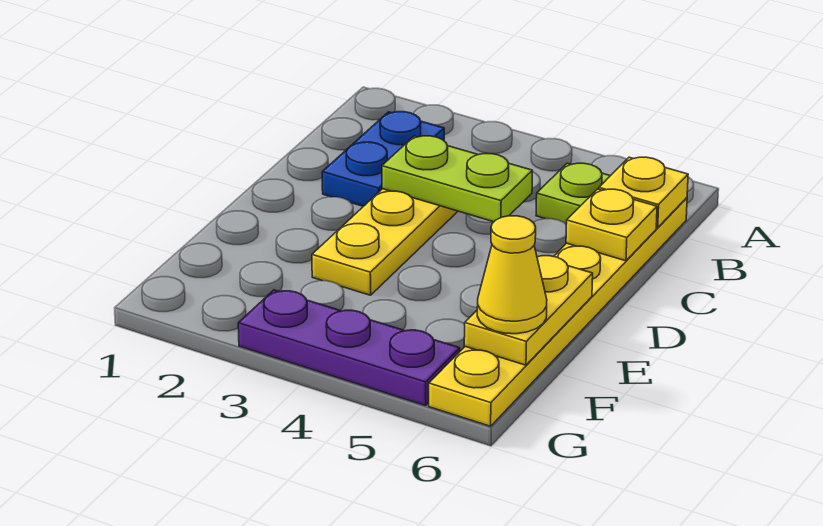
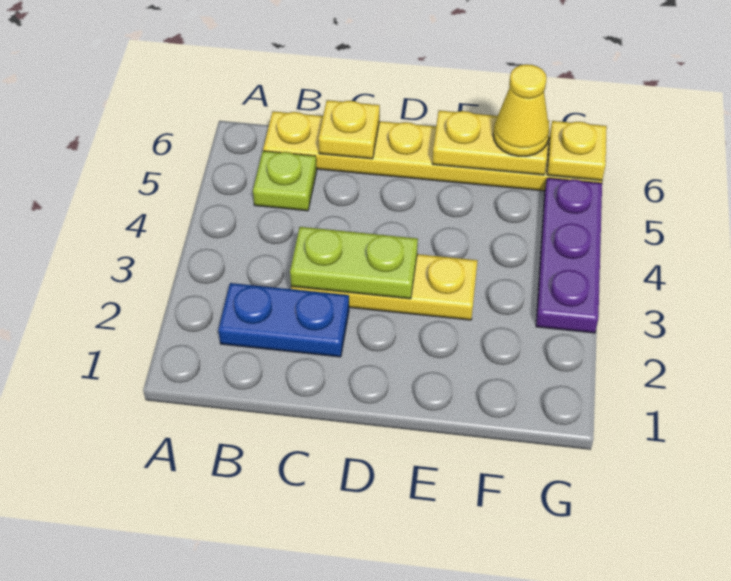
yellow plate B6 level 2 -> yellow plate G6 level 2
lime plate C3:C4 level 2 -> lime plate C3:D3 level 2

